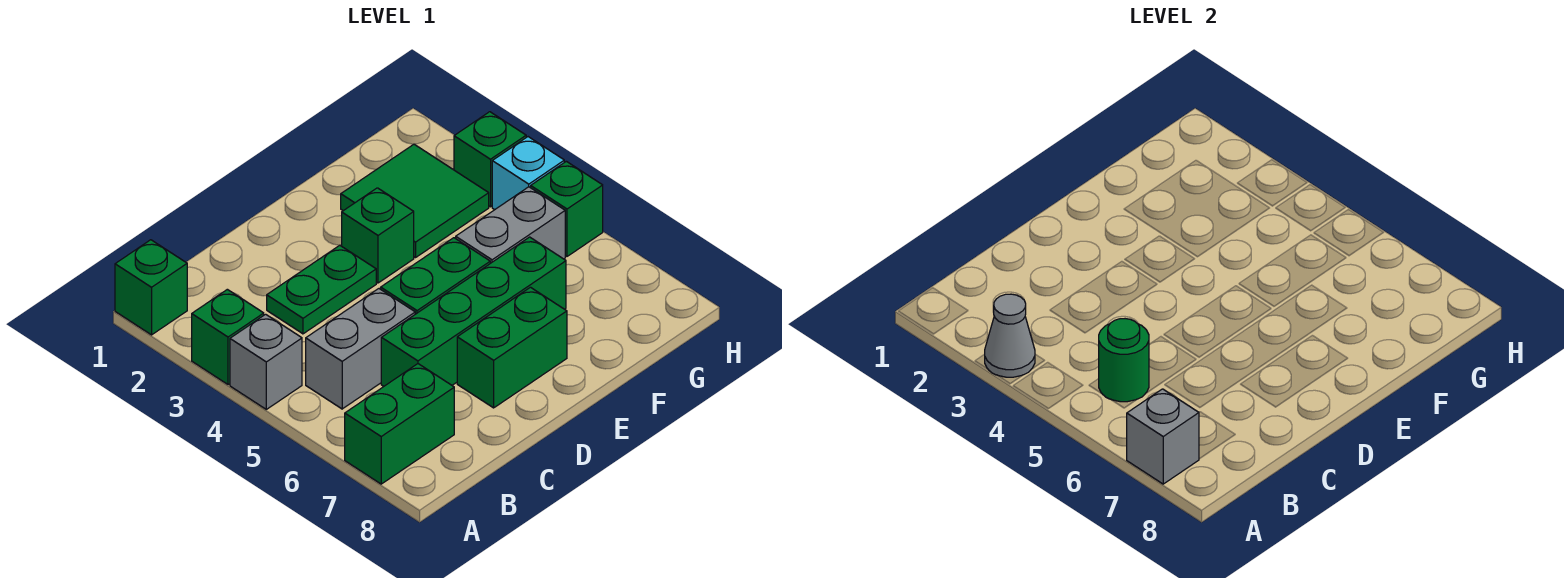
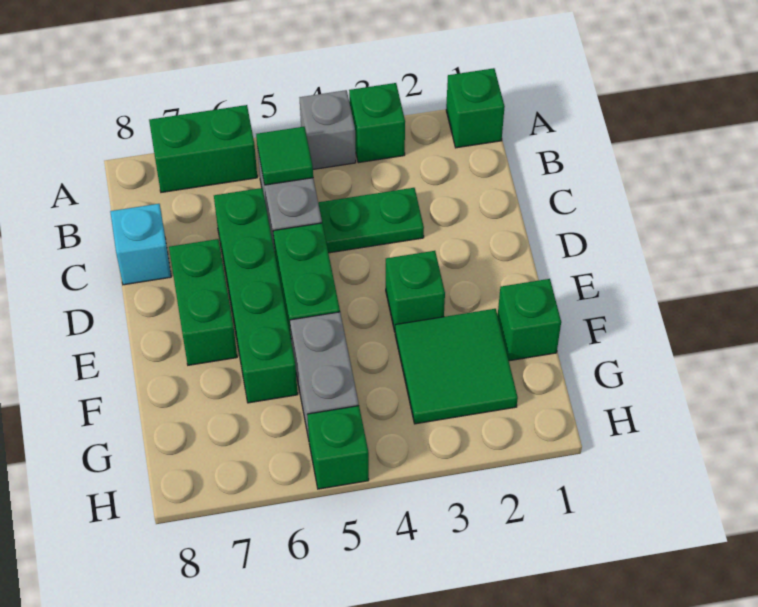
grey cone A3 level 2 -> none
green brick A7:B7 level 1 -> green brick A6:A7 level 1
grey brick A7 level 2 -> none
green round brick B5 level 2 -> green tile B5 level 2
green plate C3:D3 level 1 -> green plate C3:C4 level 1
green brick H3 level 1 -> green brick F1 level 1
cyan brick H4 level 1 -> cyan brick C8 level 1

